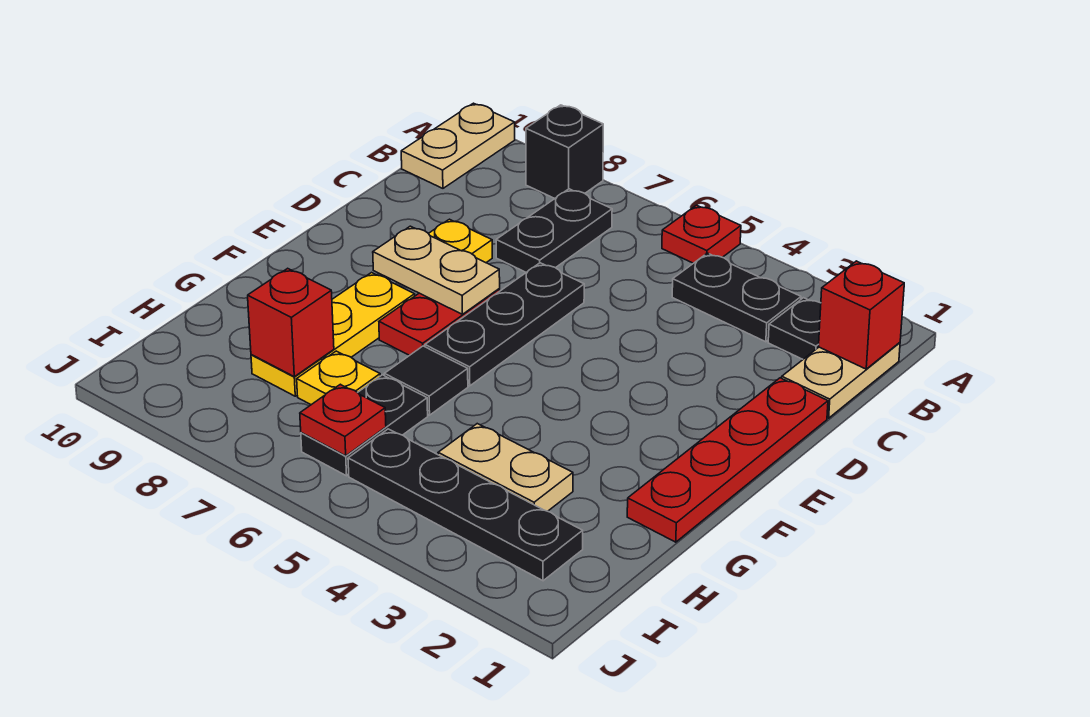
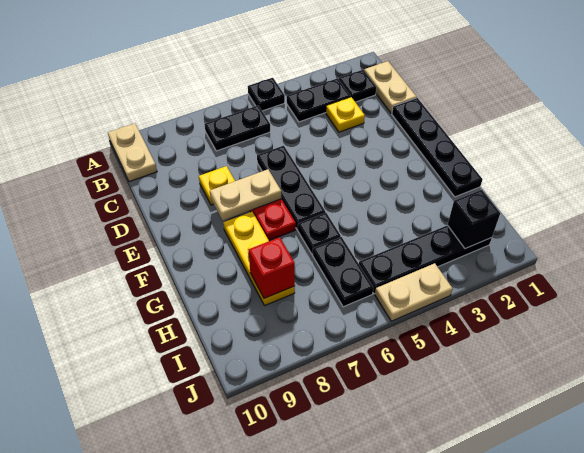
red plate A5 level 1 -> black plate A5 level 1
black brick A8 level 1 -> black brick I2 level 2
red brick B1 level 2 -> none
black plate B7:C7 level 1 -> black plate B6:B7 level 1
red plate D1:G1 level 1 -> black plate D1:G1 level 1
black tile G6 level 1 -> black plate G6 level 1
tan plate H3:H4 level 1 -> tan plate J4:J5 level 1
yellow plate H7 level 1 -> yellow plate C3 level 1
red plate I6 level 2 -> none

